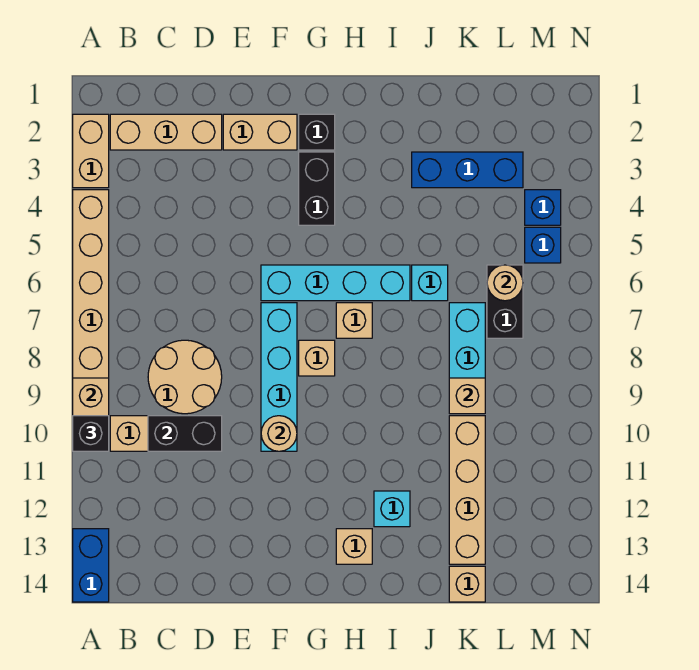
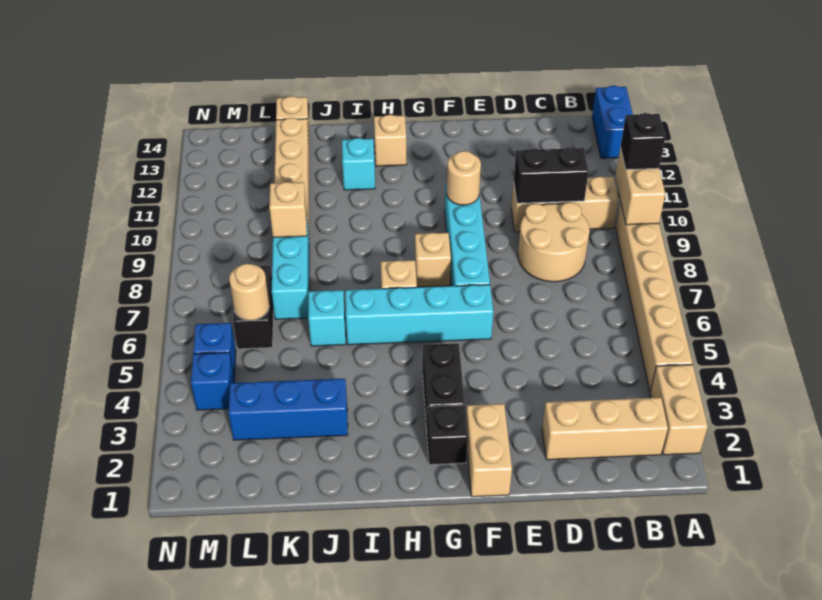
tan brick E2:F2 level 1 -> tan brick F1:F2 level 1

